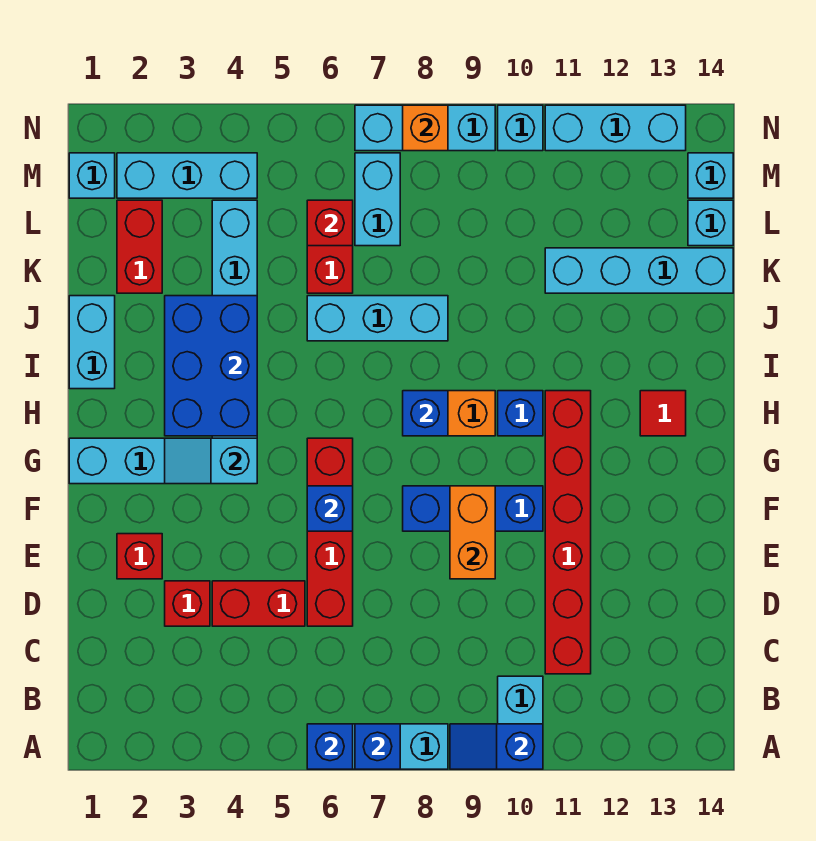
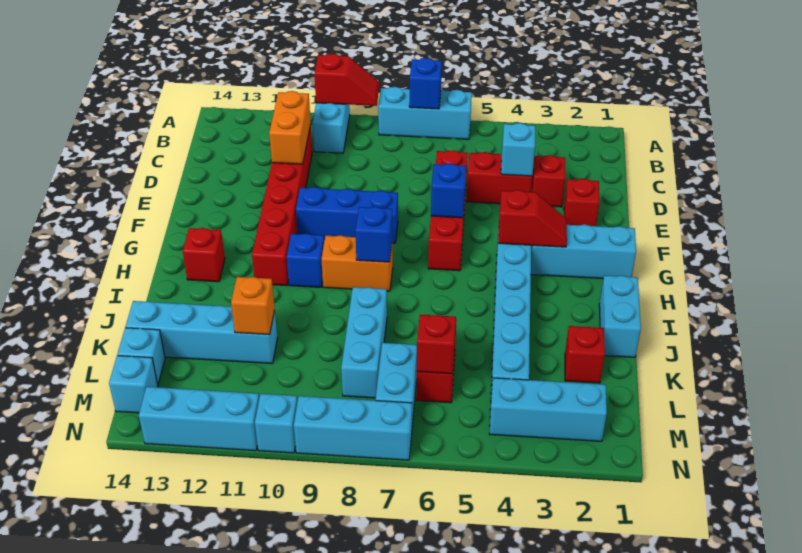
blue brick A6 level 2 -> none
blue slope A9:A10 level 2 top 10 -> red slope A9:A10 level 2 top 10
orange brick E9:F9 level 2 -> orange brick C11:D11 level 2
cyan slope G3:G4 level 2 top 4 -> red slope G3:G4 level 2 top 4
blue brick H3:J4 level 2 -> none
red tile H13 level 1 -> red brick H13 level 1
cyan brick J6:J8 level 1 -> cyan brick J8:L8 level 1
red brick K2:L2 level 1 -> red brick K2 level 1
cyan brick M1 level 1 -> cyan brick D4 level 2
orange brick N8 level 2 -> orange brick K11 level 2

